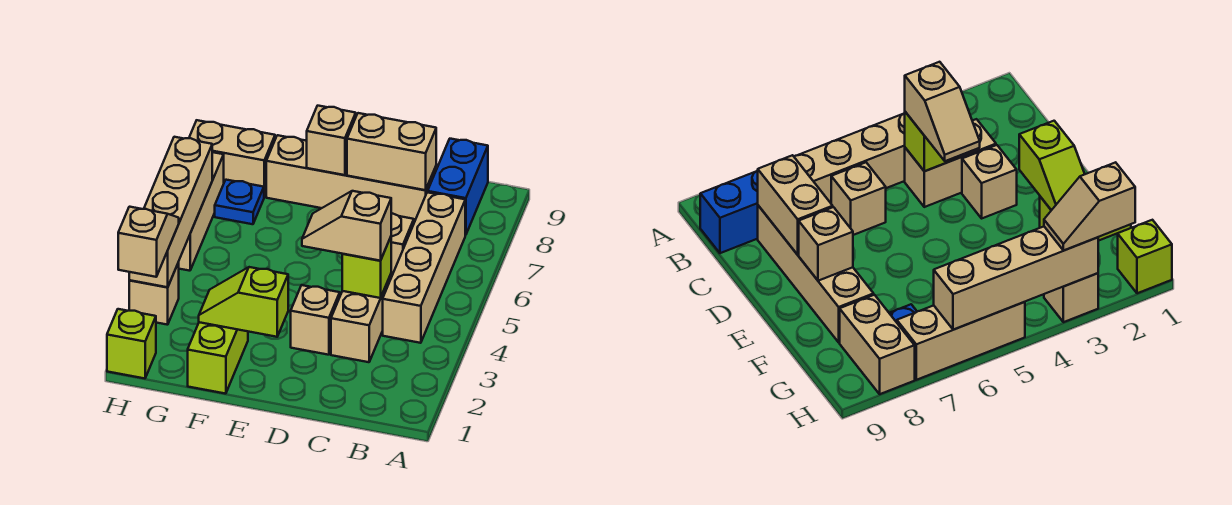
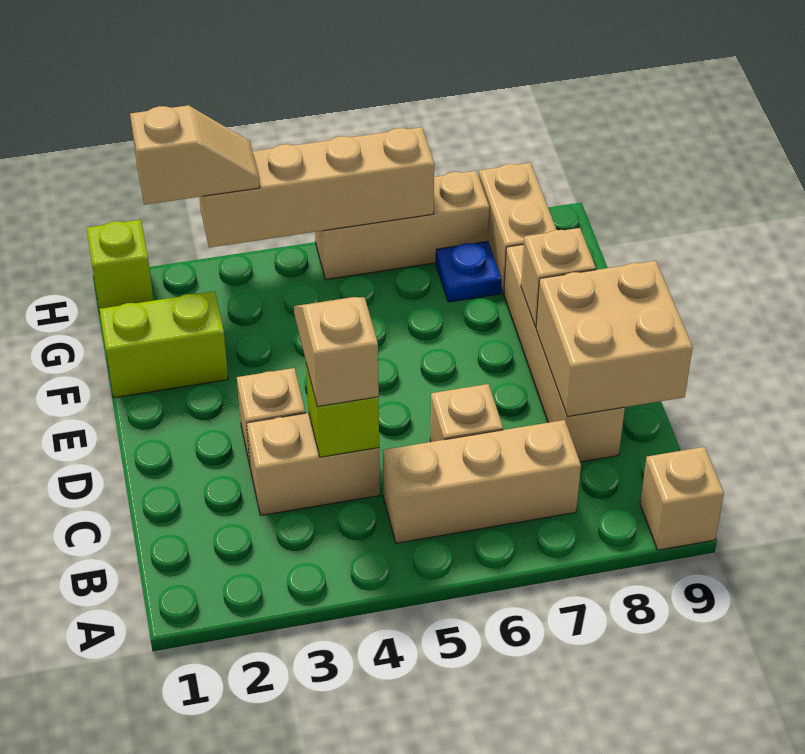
tan brick B4:B7 level 1 -> tan brick B5:B7 level 1
blue brick B8:B9 level 1 -> none
tan brick C8:D8 level 2 -> tan brick C8:D9 level 2
lime slope E2:F2 level 2 top E -> none
tan brick H3 level 1 -> tan brick A9 level 1

